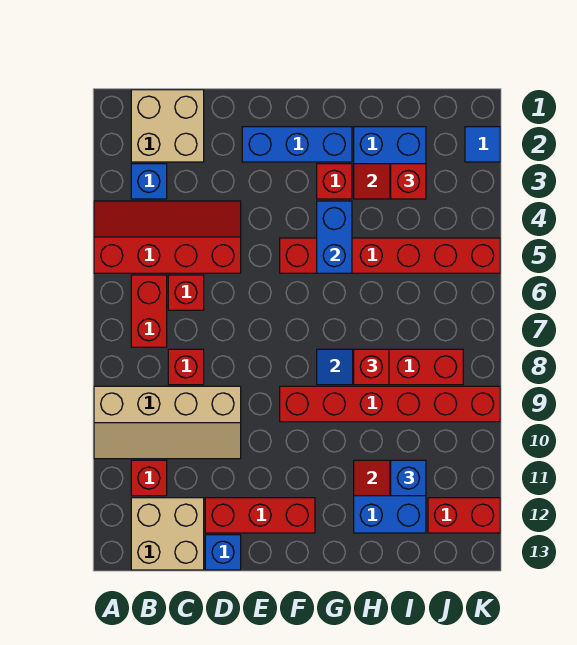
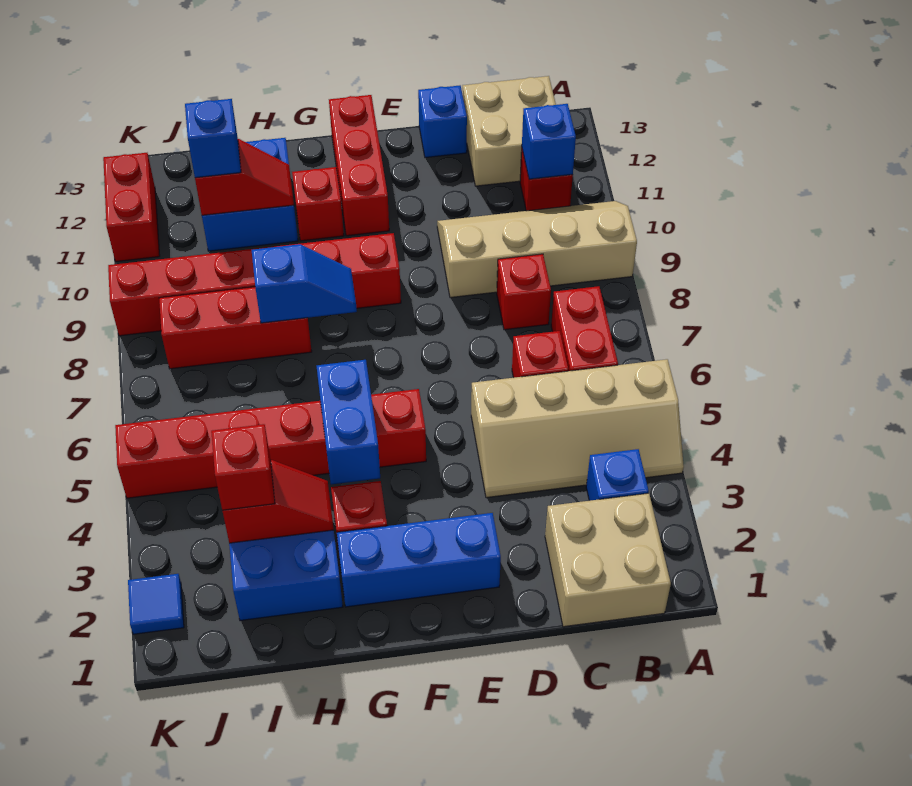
red slope A4:D5 level 1 top 5 -> tan slope A4:D5 level 1 top 5
none -> blue brick B11 level 2
red brick D12:F12 level 1 -> red brick F11:F13 level 1
red brick H8 level 3 -> red brick G11 level 1
red brick J12:K12 level 1 -> red brick K11:K12 level 1

